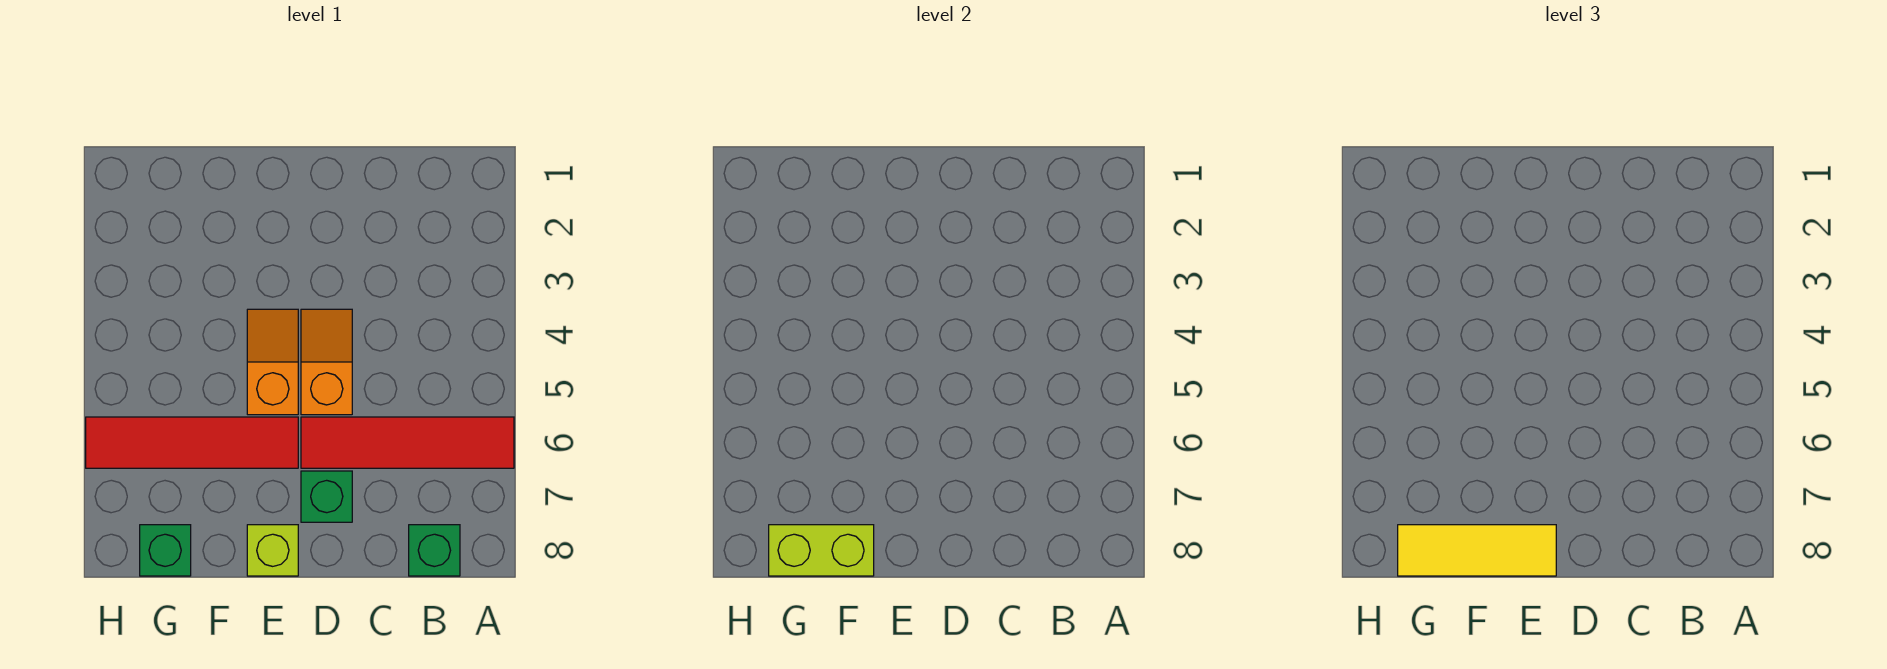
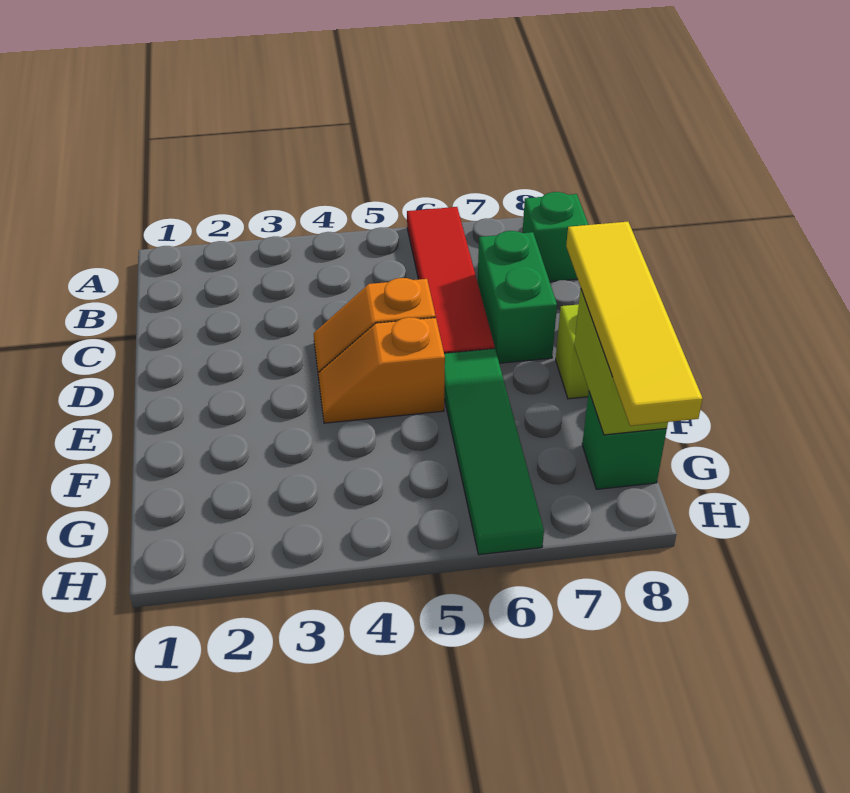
green brick D7 level 1 -> green brick C7:D7 level 1
red tile E6:H6 level 1 -> green tile E6:H6 level 1
yellow tile E8:G8 level 3 -> yellow tile E8:H8 level 3

